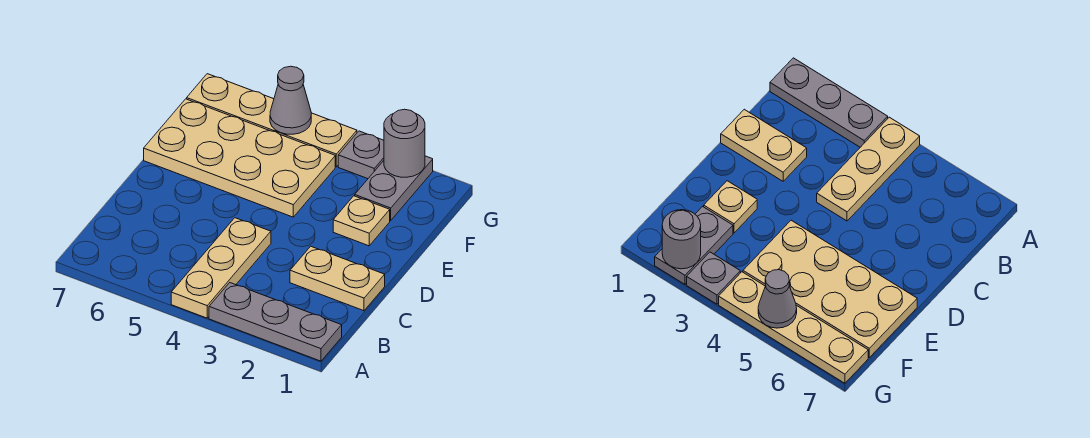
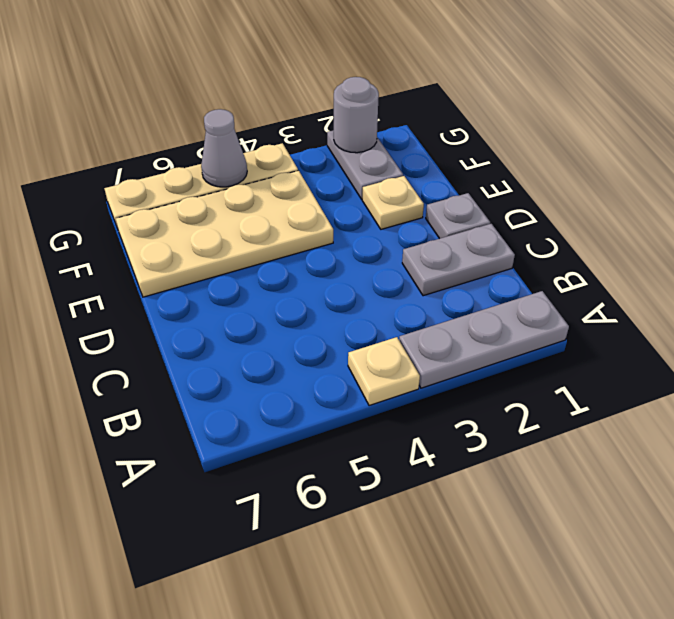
tan plate A4:C4 level 1 -> tan plate A4 level 1
tan plate C1:C2 level 1 -> grey plate C1:C2 level 1
grey plate G3 level 1 -> grey plate D1 level 1

